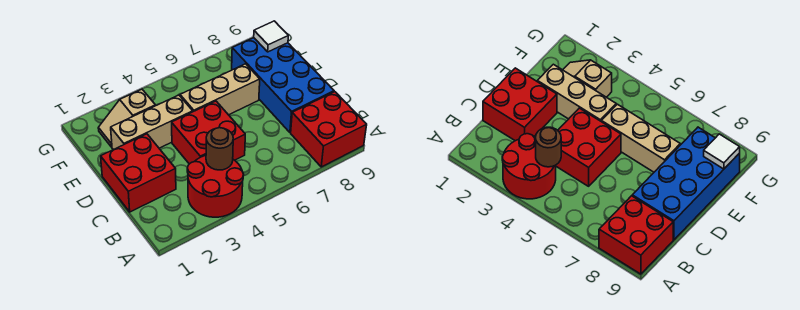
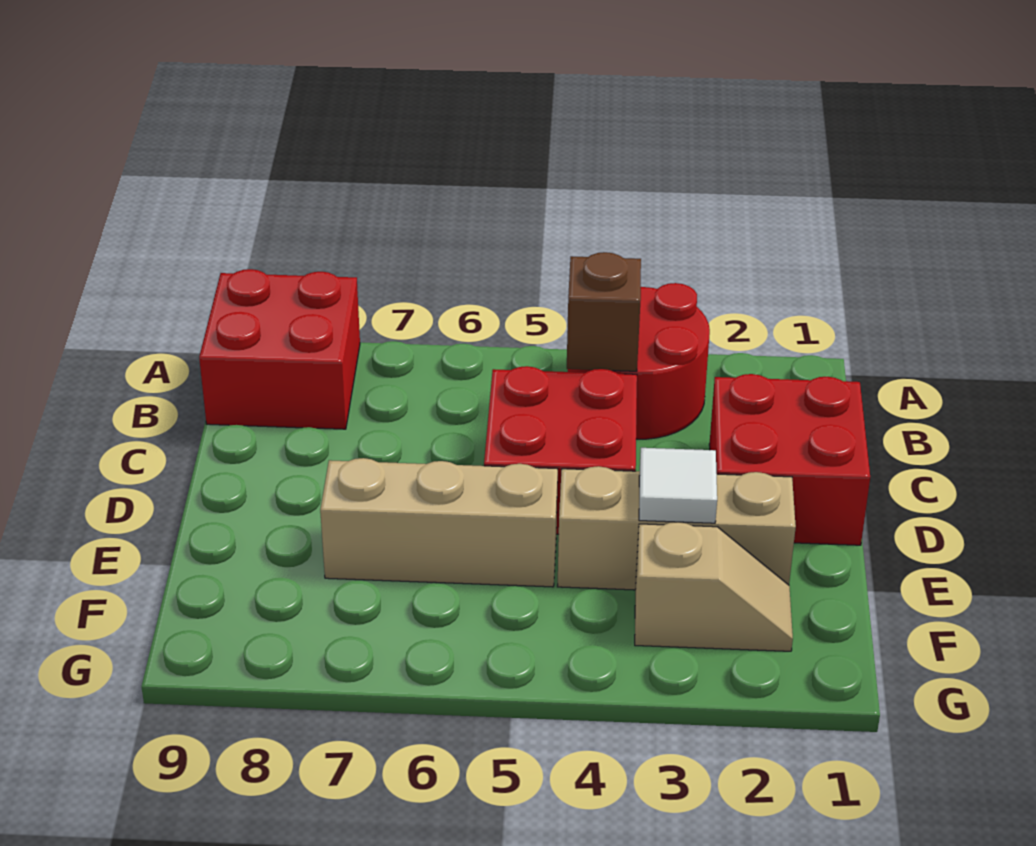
brown round brick B4 level 2 -> brown brick B4 level 2
blue brick C8:F9 level 1 -> none
white tile F9 level 2 -> white tile E3 level 2

